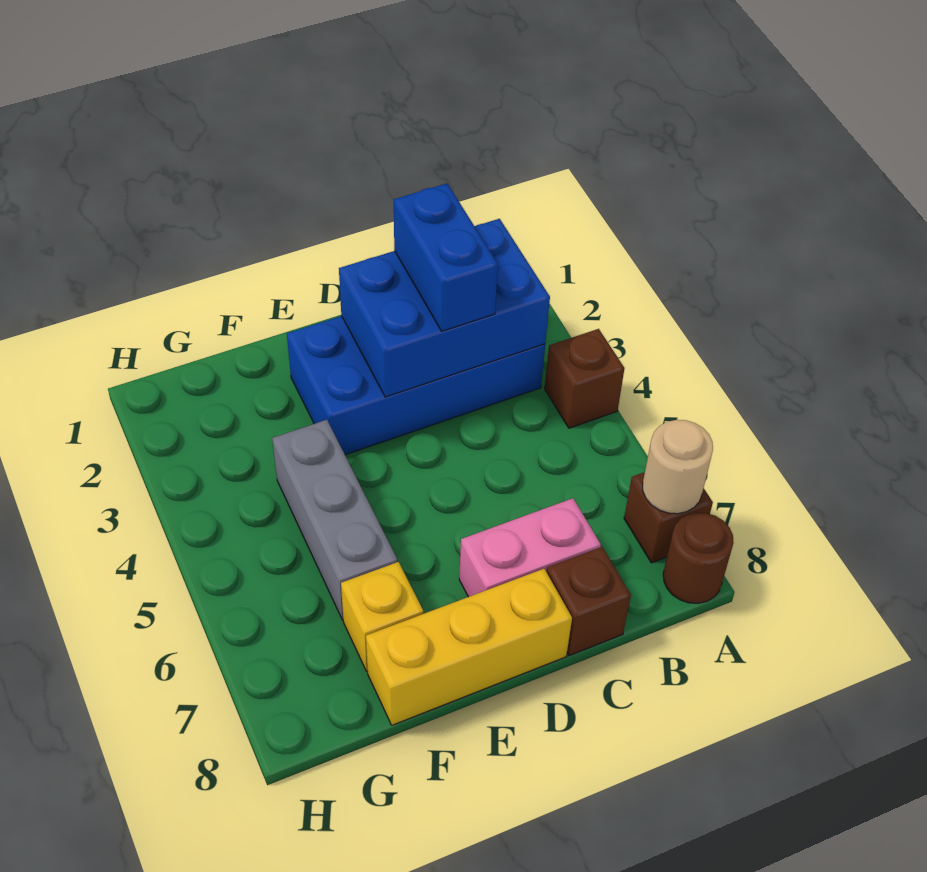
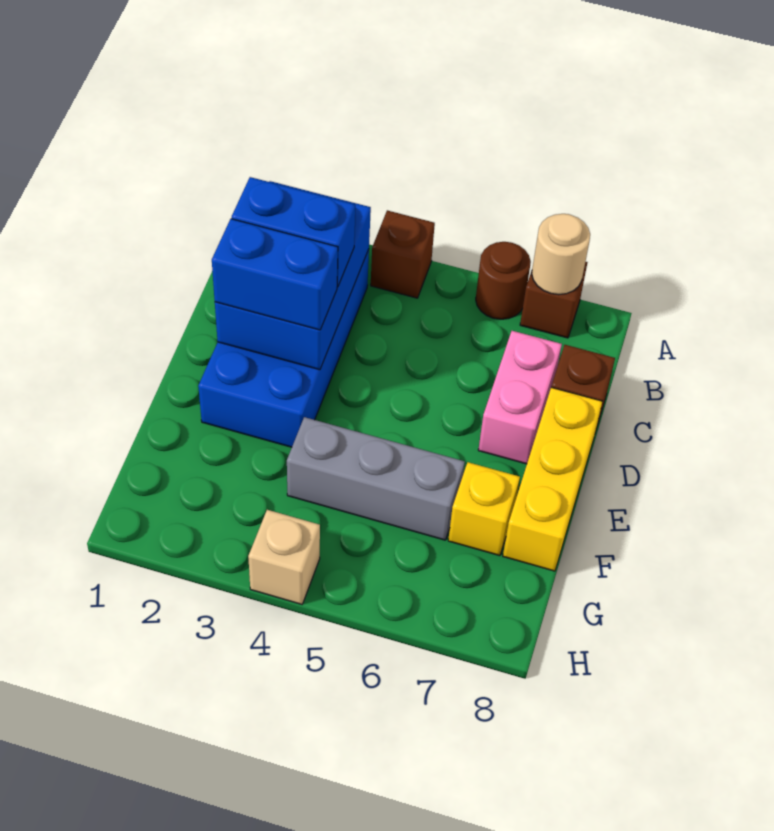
brown round brick A8 level 1 -> brown round brick A6 level 1
none -> blue brick D2:D3 level 3
none -> tan brick H4 level 1

